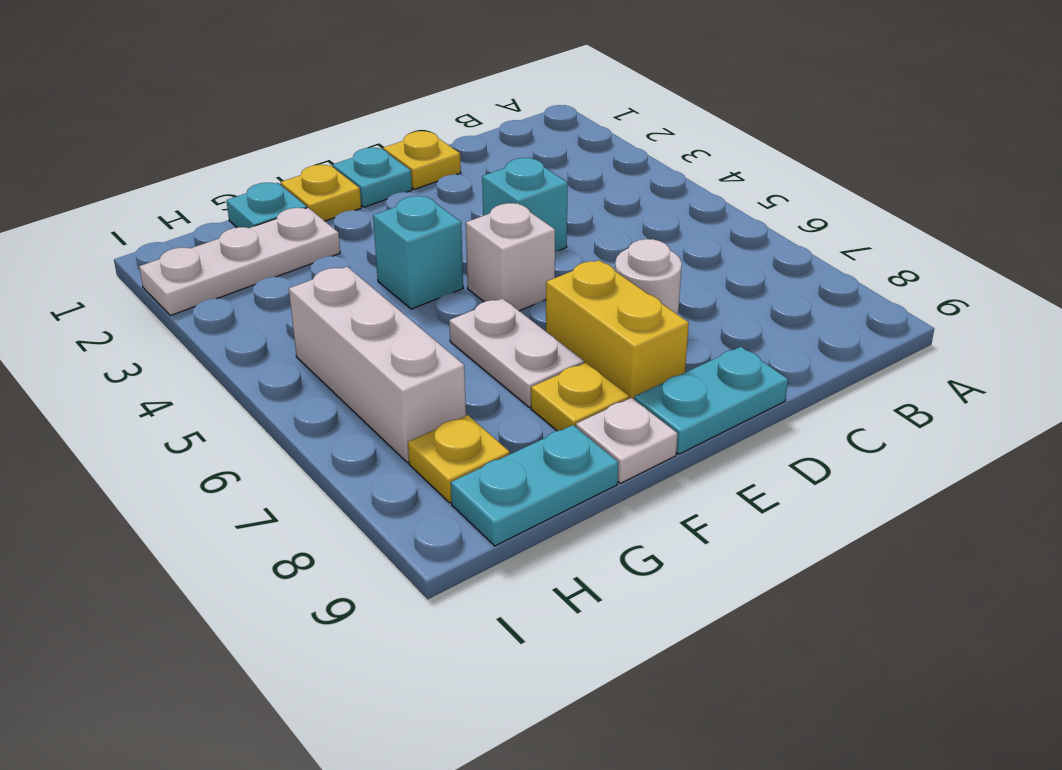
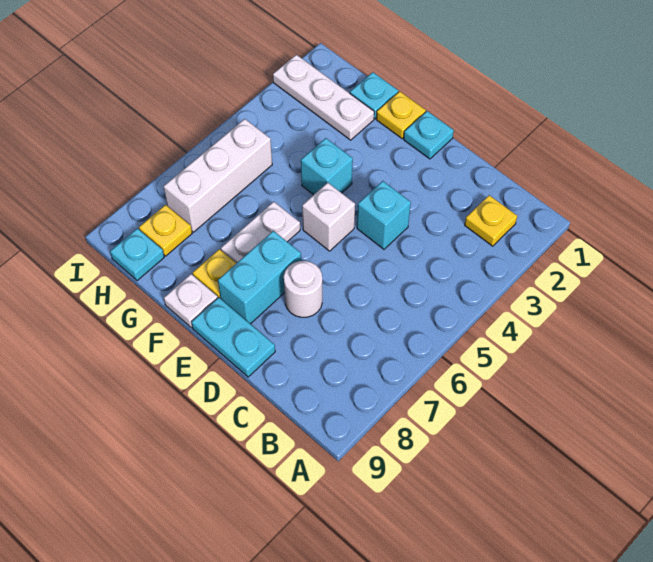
yellow plate D1 level 1 -> yellow plate B2 level 1
yellow brick E7:E8 level 1 -> cyan brick E7:E8 level 1
cyan plate G9:H9 level 1 -> cyan plate H9 level 1

